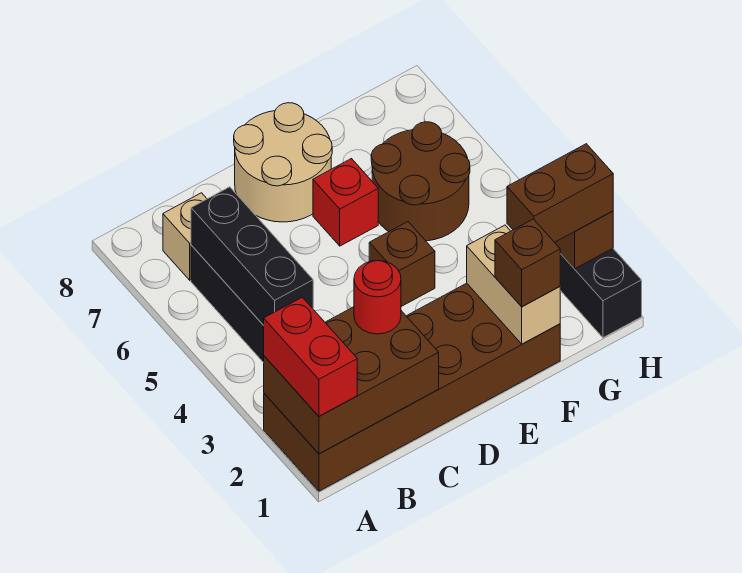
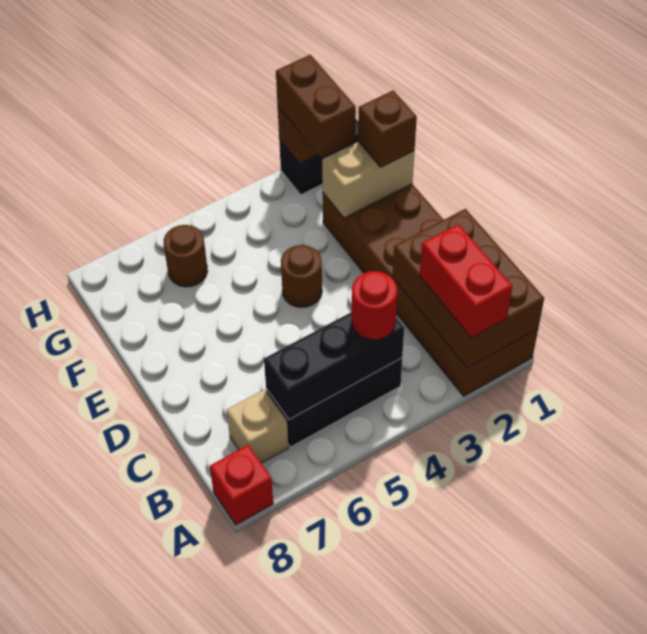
red brick A1:A2 level 3 -> red brick A2:B2 level 3
red round brick C2 level 3 -> red round brick B4 level 3
tan round brick D7:E8 level 1 -> none
brown brick E4 level 1 -> brown round brick E4 level 1
red brick E6 level 1 -> red brick A8 level 1
brown round brick F5:G6 level 1 -> brown round brick G6 level 1

